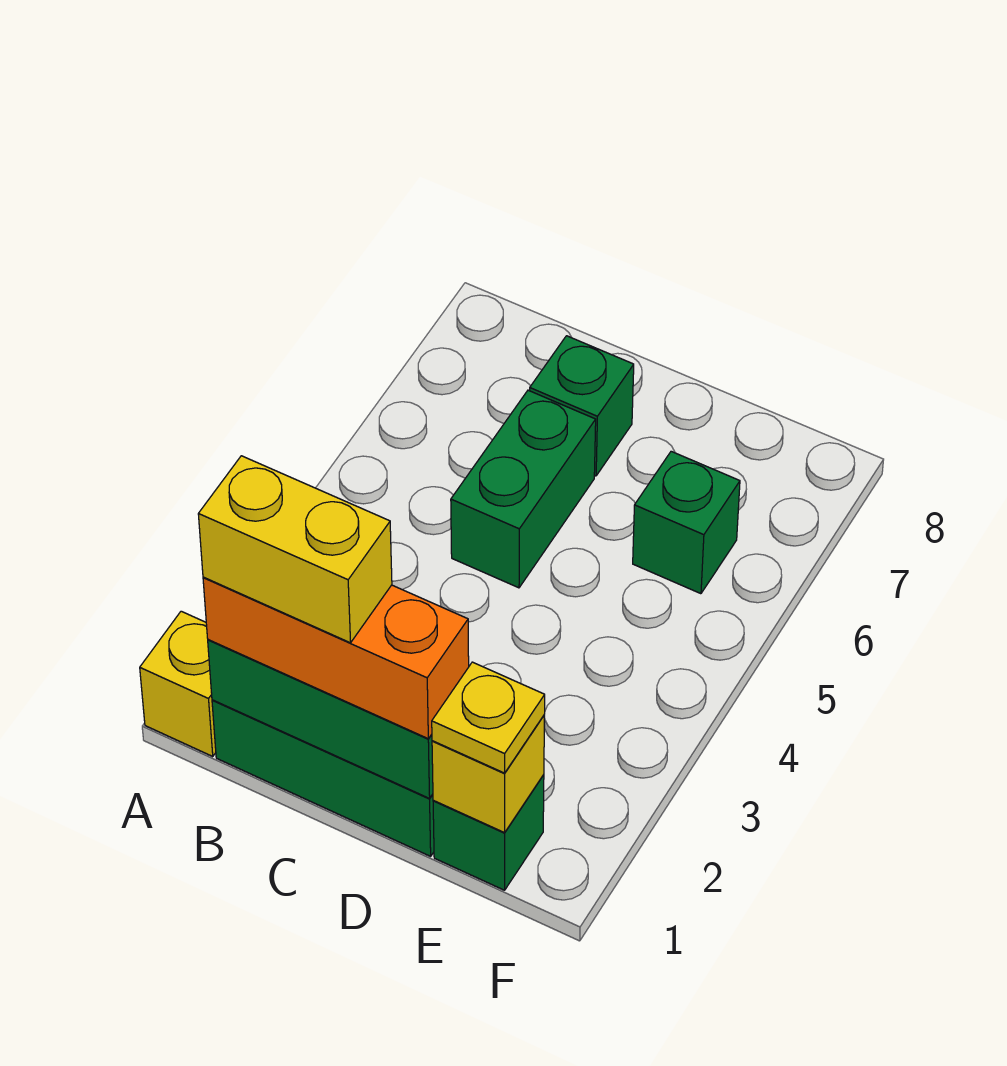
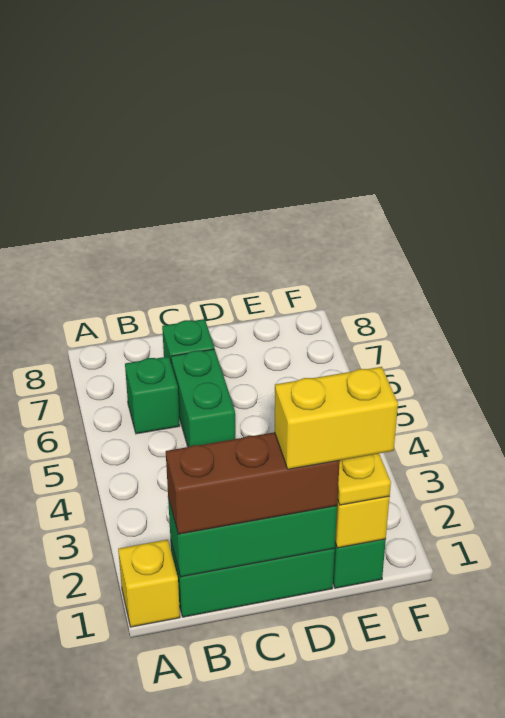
orange brick B1:D1 level 3 -> brown brick B1:D1 level 3
yellow brick B1:C1 level 4 -> yellow brick D1:E1 level 4
green brick E6 level 1 -> green brick B6 level 1

